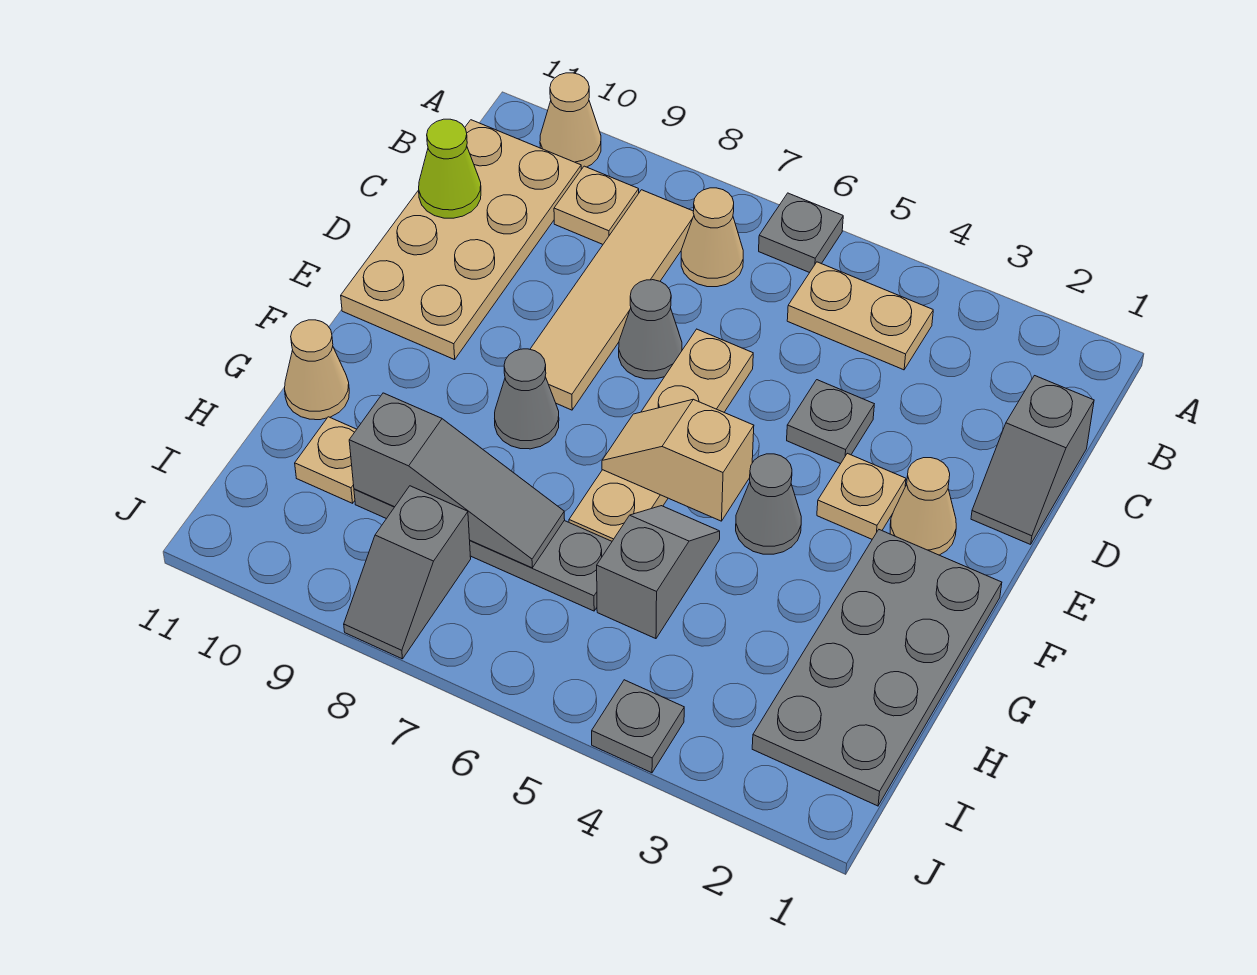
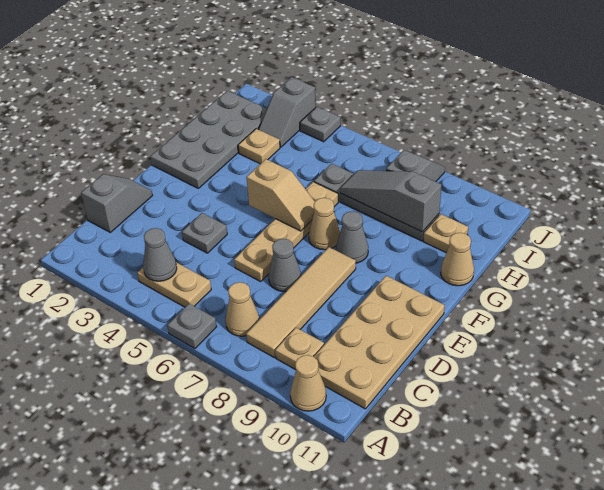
lime cone C11 level 2 -> none
tan cone E2 level 1 -> tan cone F7 level 1
tan plate E3 level 1 -> tan plate H3 level 1
grey cone F4 level 1 -> grey cone B4 level 2
grey slope G5:H5 level 1 top H -> grey slope I3:J3 level 1 top J

